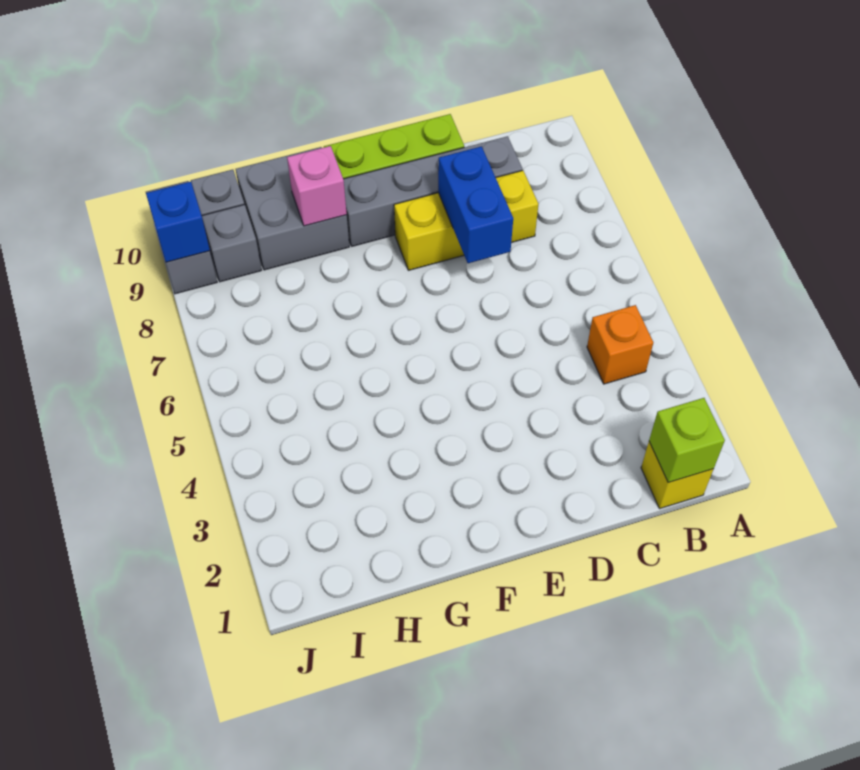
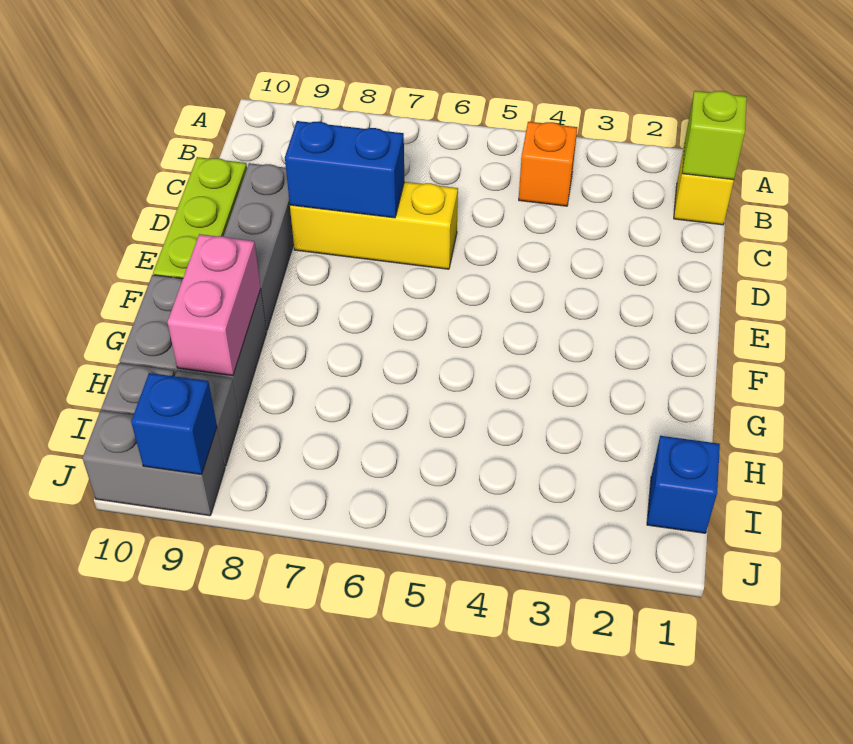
yellow brick C8:E8 level 1 -> yellow brick D6:D8 level 1
grey brick C9:F9 level 1 -> grey brick D9:F9 level 1
pink brick G9 level 2 -> pink brick G9:H9 level 2
none -> blue brick I1 level 1

